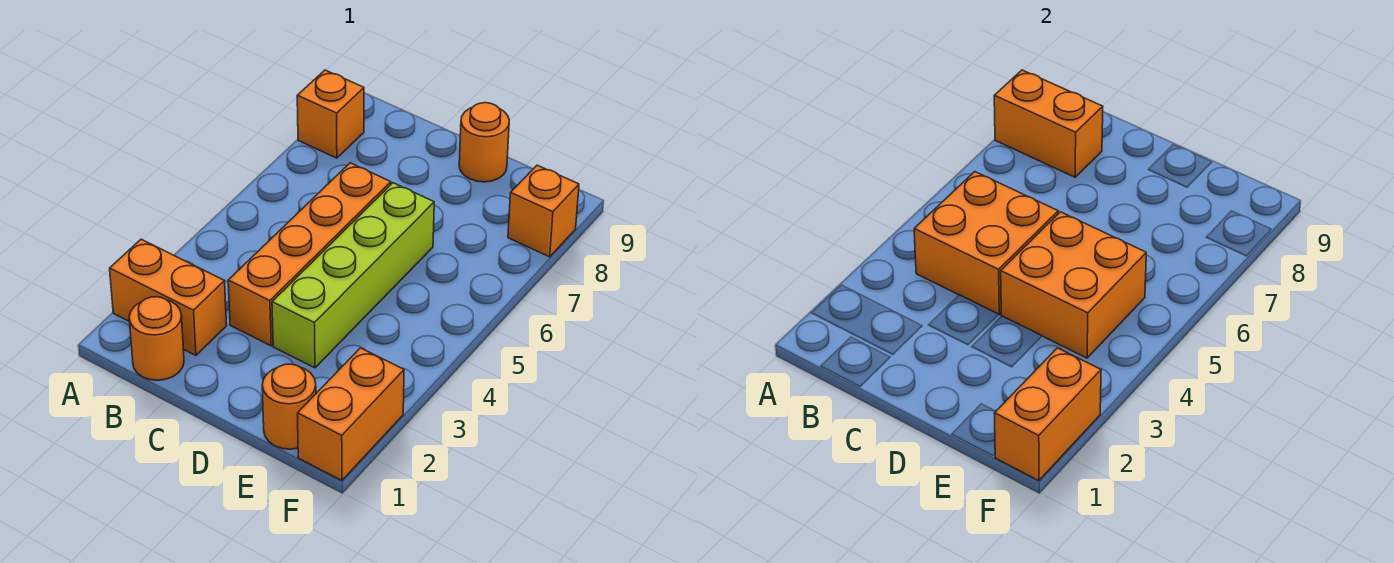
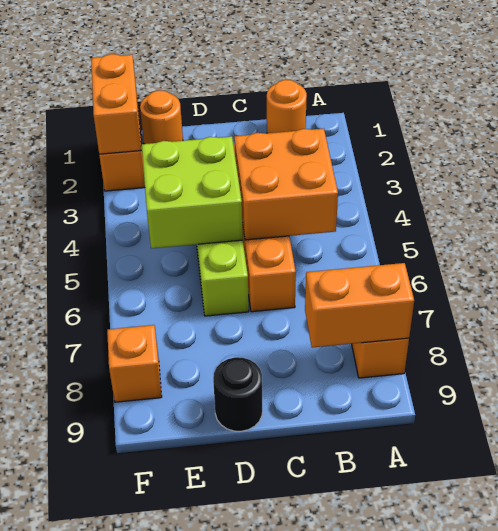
orange brick A2:B2 level 1 -> none
orange brick D4:E5 level 2 -> lime brick D4:E5 level 2
orange round brick D9 level 1 -> black round brick D9 level 1

